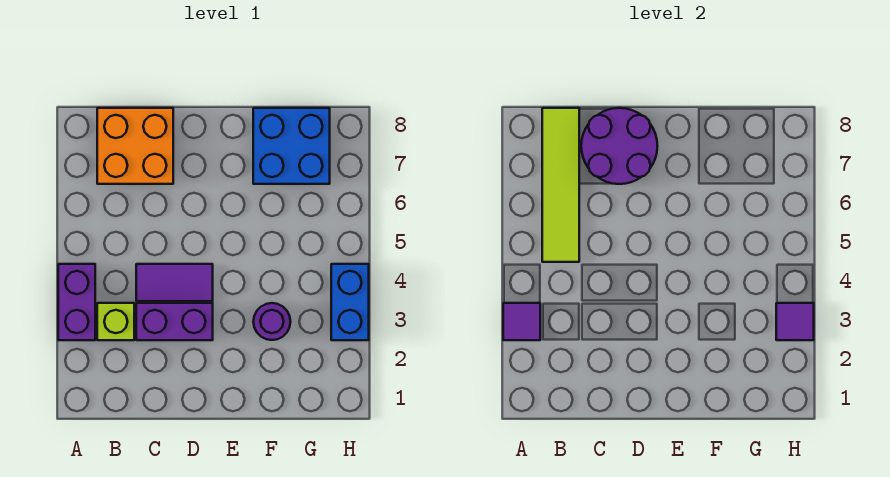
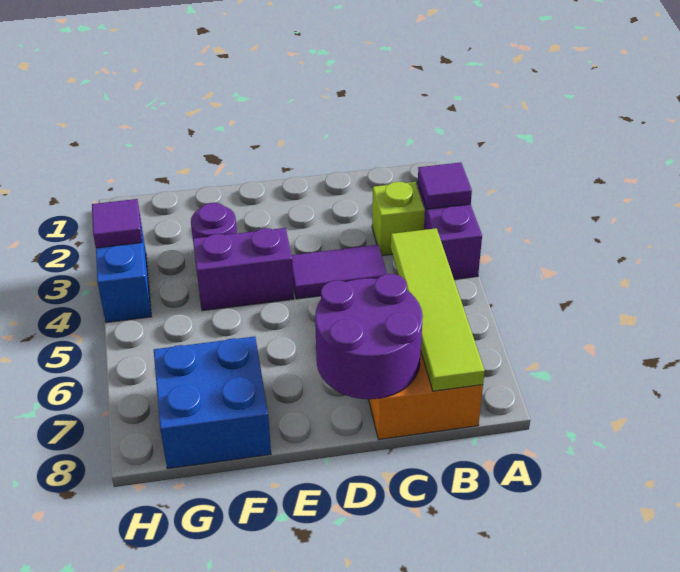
purple brick C3:D3 level 1 -> purple brick E4:F4 level 1

